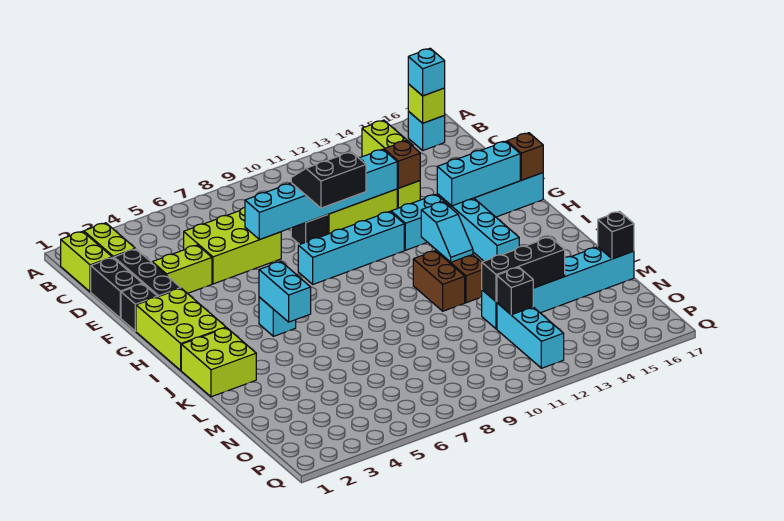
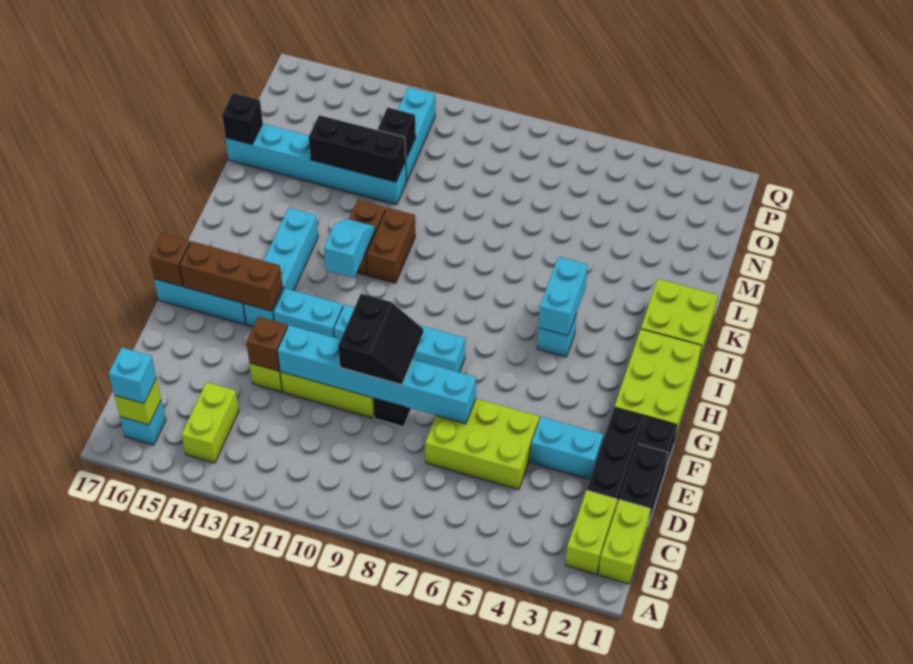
lime brick E3:E4 level 1 -> cyan brick E3:E4 level 1
black slope E9:F10 level 3 top F -> black slope E9:F10 level 3 top 10
cyan brick G14:G16 level 2 -> brown brick G14:G16 level 2

